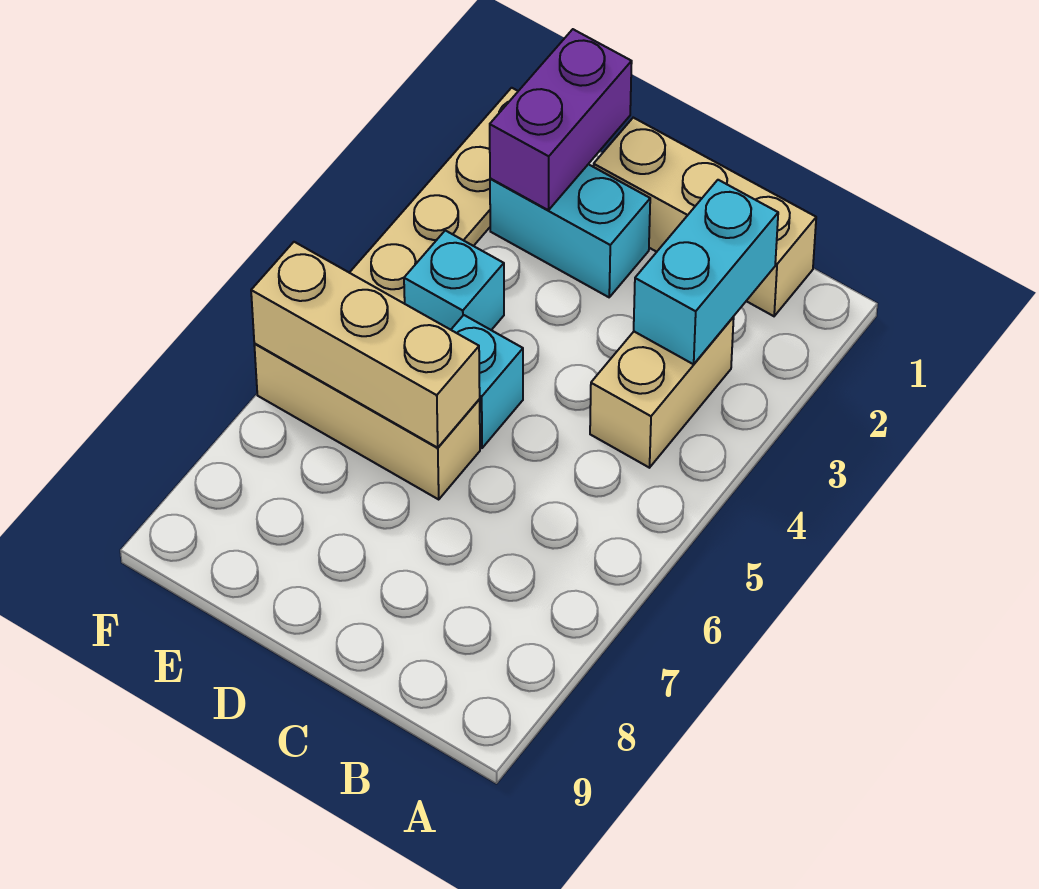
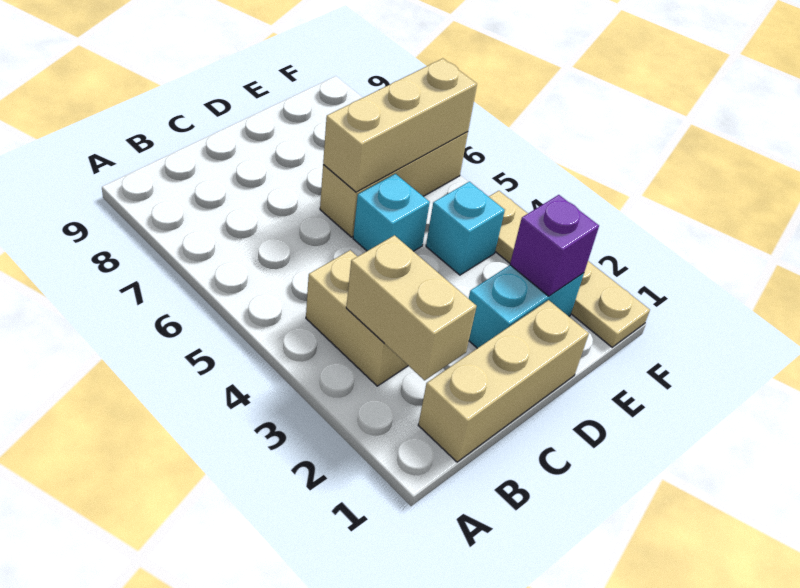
cyan brick B2:B3 level 2 -> tan brick B2:B3 level 2
purple brick E1:E2 level 2 -> purple brick E2 level 2

